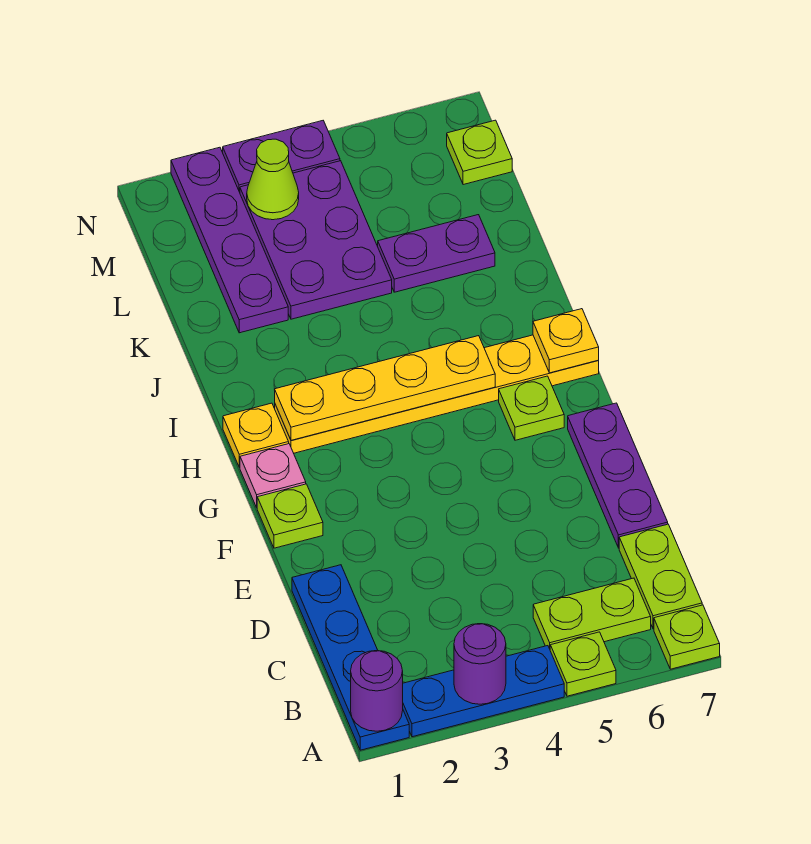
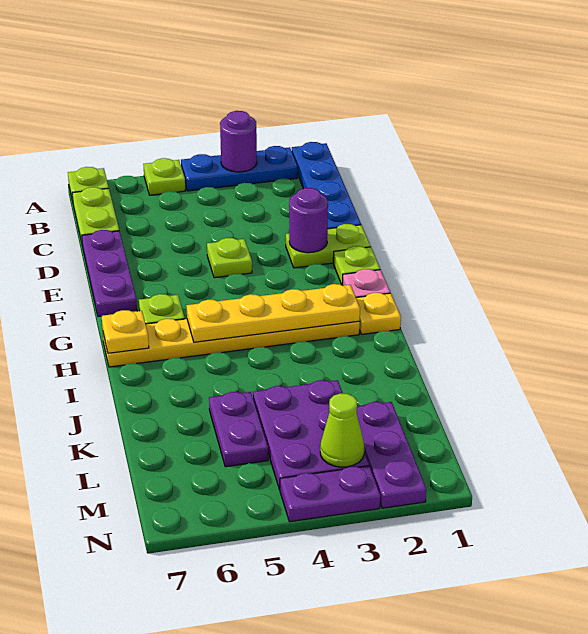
purple round brick A1 level 2 -> purple round brick E2 level 2
lime plate B5:B6 level 1 -> lime plate E1:E2 level 1
purple plate K2:N2 level 1 -> purple plate L2:N2 level 1
purple plate K5:K6 level 1 -> purple plate K5:L5 level 1
lime plate M7 level 1 -> lime plate E4 level 1

